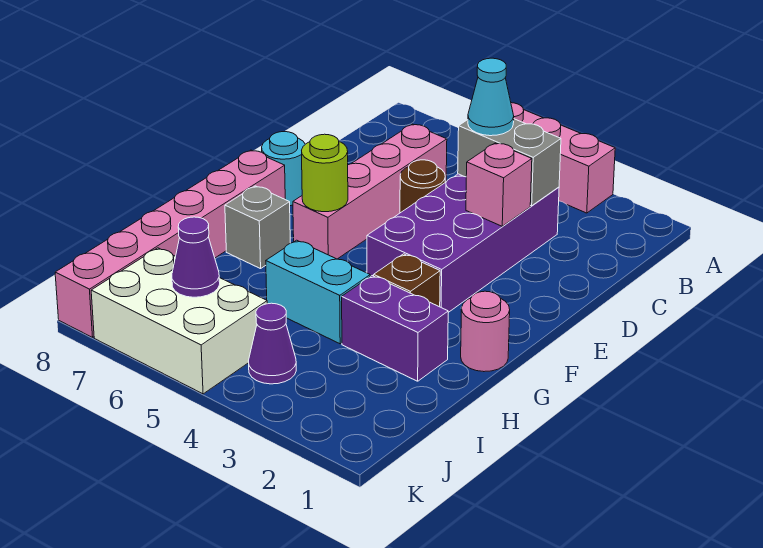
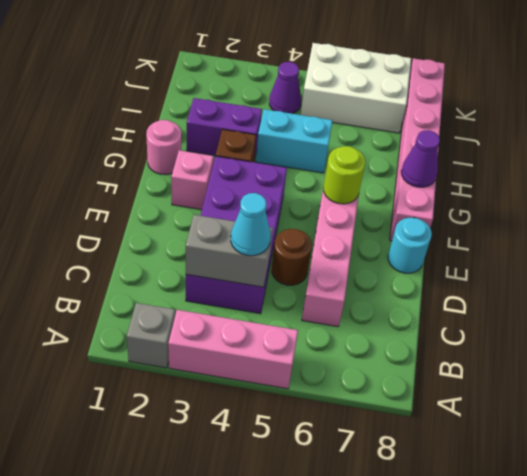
pink brick D3 level 2 -> pink brick F2 level 1
grey brick G7 level 1 -> grey brick A2 level 1
purple cone J6 level 2 -> purple cone G8 level 2

